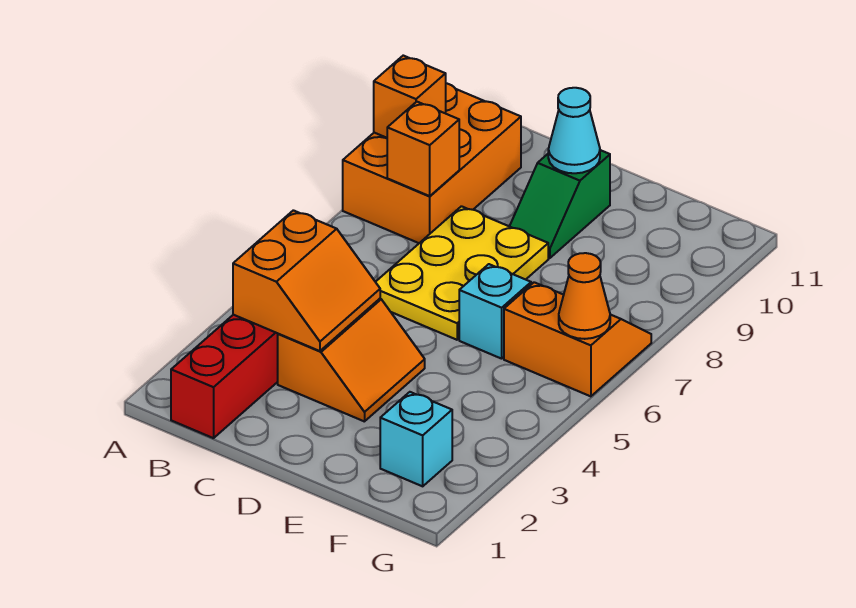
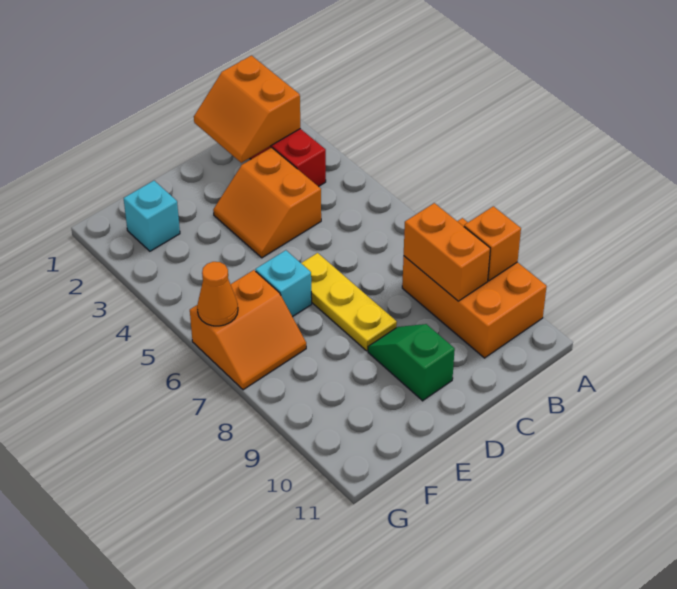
orange slope B3:C4 level 2 top B -> orange slope B1:C2 level 2 top B
orange brick B8 level 2 -> orange brick B8:B9 level 2
yellow plate C6:D8 level 1 -> yellow plate D6:D8 level 1
cyan cone D10 level 2 -> none

